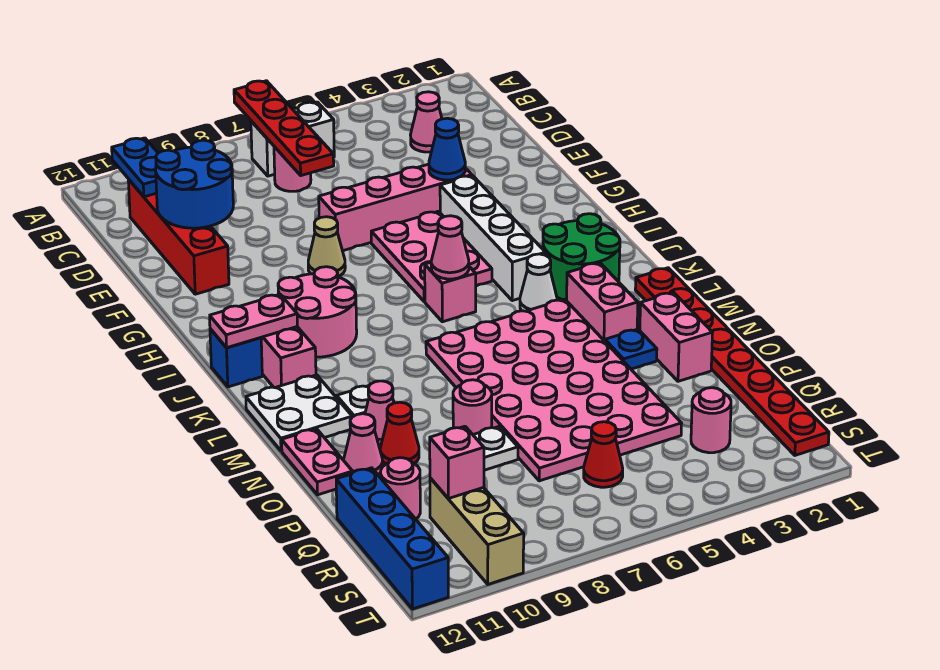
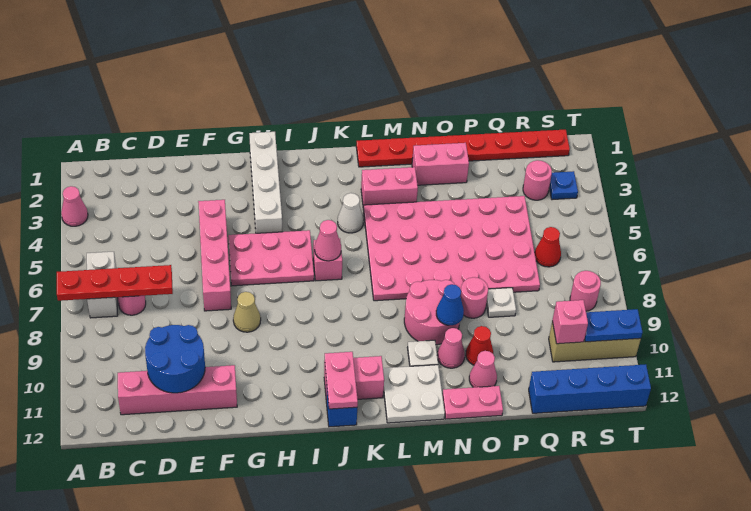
blue plate B11:C11 level 2 -> blue plate S10:T10 level 2
pink cone C3 level 1 -> pink cone A3 level 1
red brick C11:F11 level 1 -> pink brick C11:F11 level 1
blue cone F4 level 2 -> blue cone N9 level 2
white brick G4:J4 level 1 -> white brick H1:H4 level 1
pink round brick I9:J10 level 1 -> pink round brick M8:N9 level 1
green round brick J2:K3 level 1 -> none
blue plate N3 level 1 -> blue plate S3 level 1
pink round brick Q11 level 1 -> pink round brick S8 level 1

